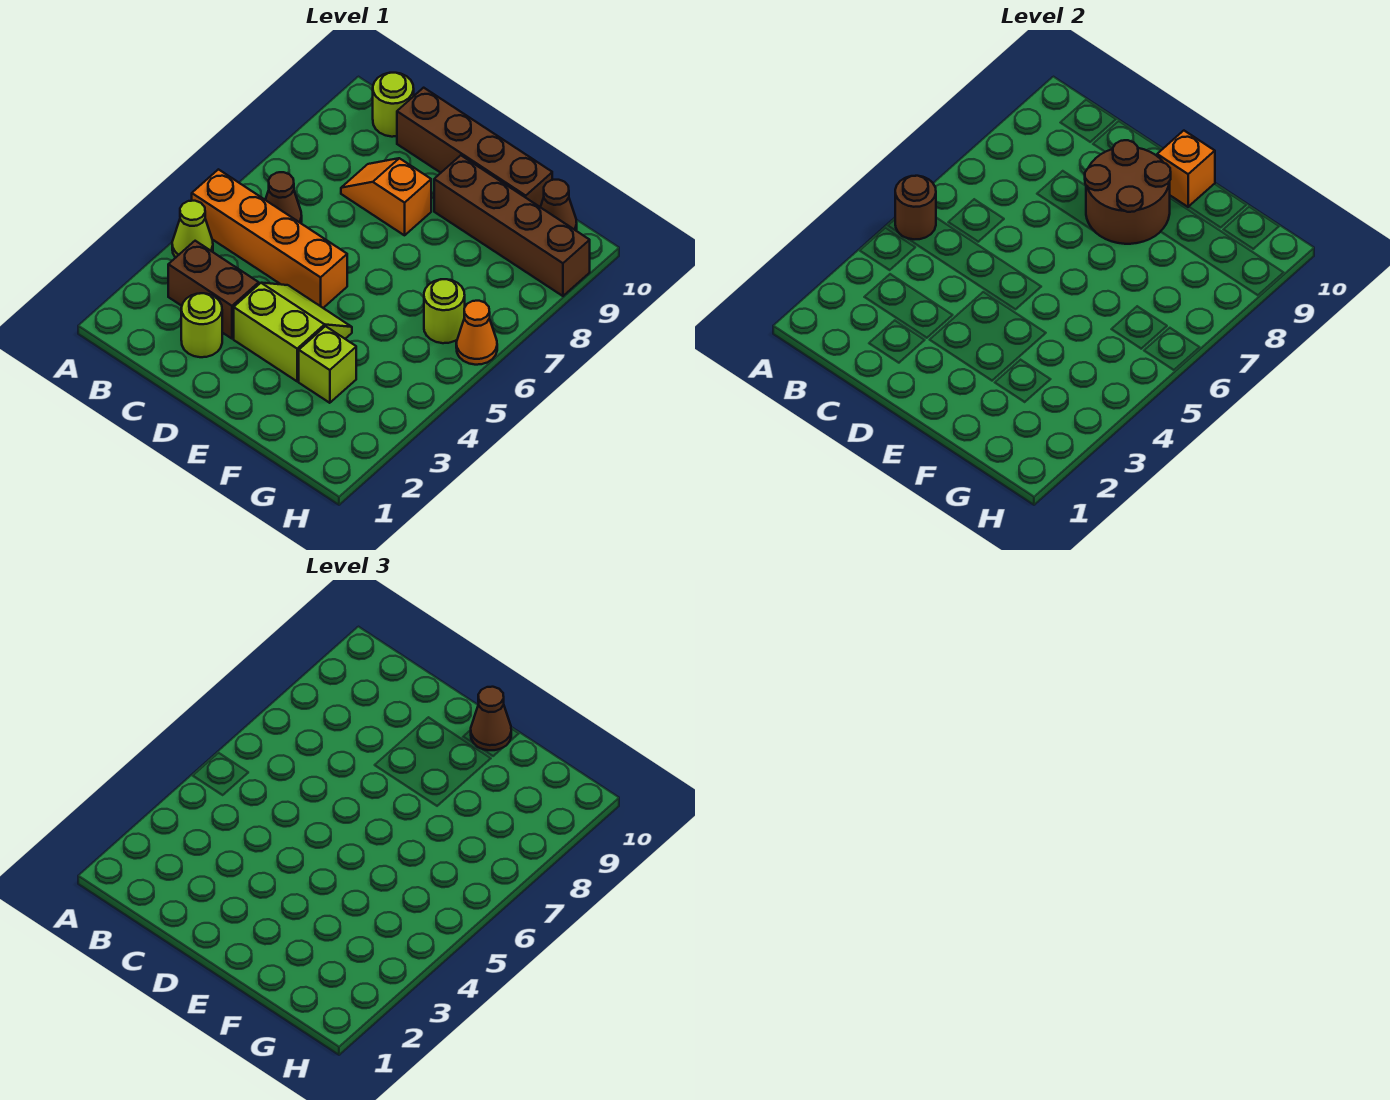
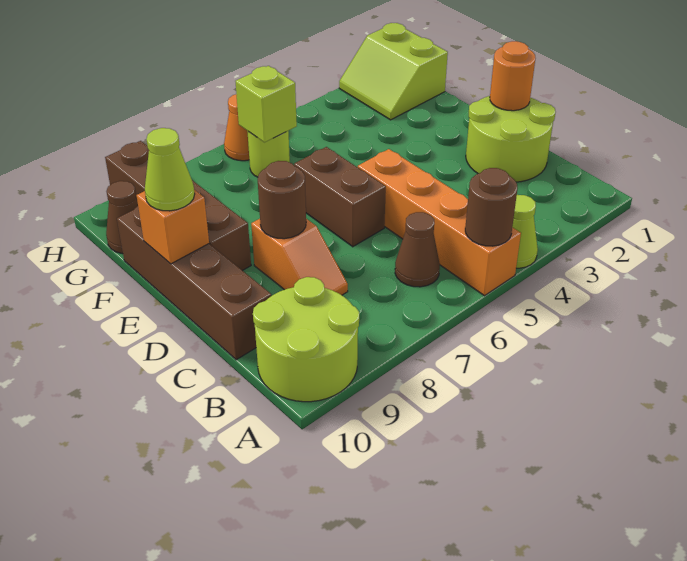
brown brick B3:C3 level 1 -> brown brick D6:E6 level 1
lime round brick B10 level 1 -> lime round brick A9:B10 level 1
lime round brick C2 level 1 -> lime round brick C1:D2 level 1
none -> orange round brick D1 level 2
lime slope D3:E4 level 1 top 3 -> lime slope G1:H2 level 1 top 1
brown round brick D8:E9 level 2 -> brown round brick D8 level 2
brown cone E10 level 3 -> lime cone E10 level 3
lime brick F3 level 1 -> lime brick G6 level 2

